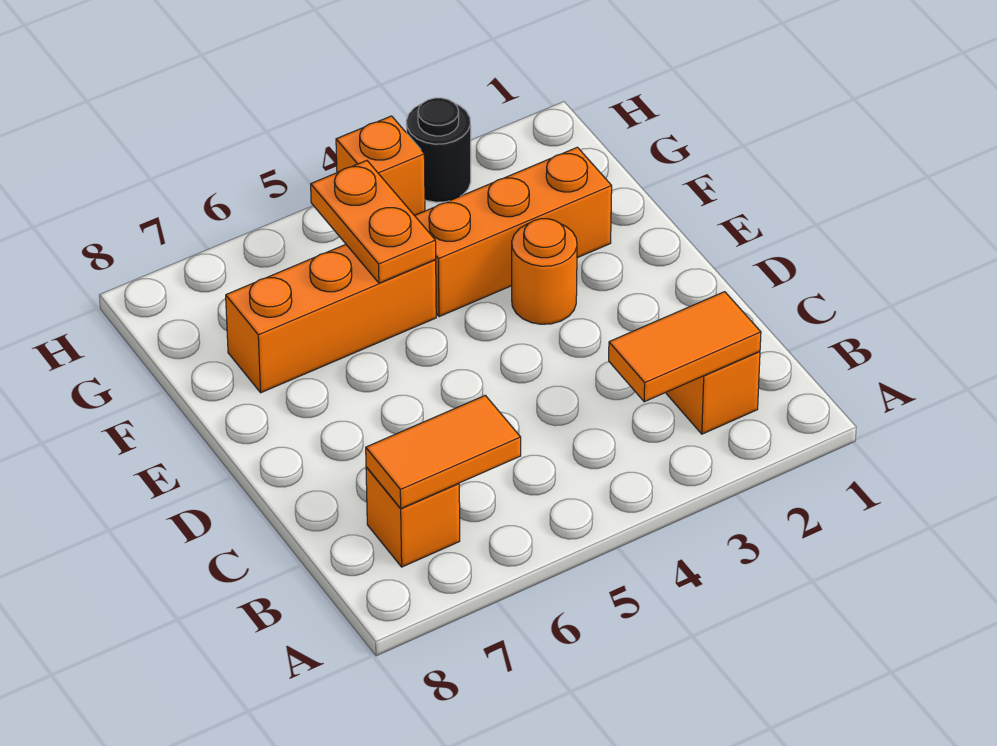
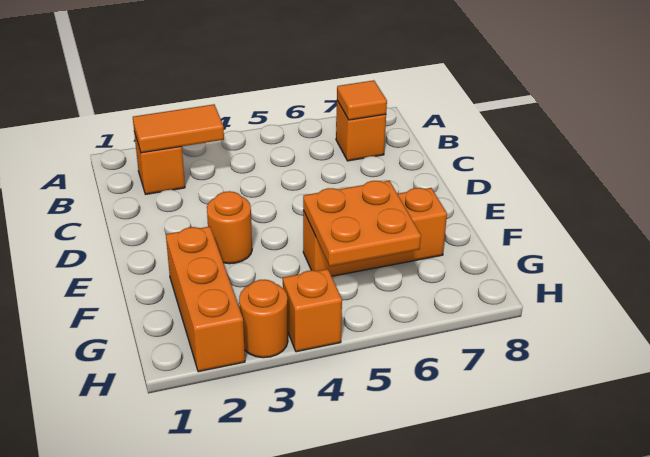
orange tile B6:B7 level 2 -> orange tile B7 level 2
orange brick F2:F4 level 1 -> orange brick F2:H2 level 1
orange plate F5:G5 level 2 -> orange plate F5:G6 level 2
black round brick H3 level 1 -> orange round brick H3 level 1

